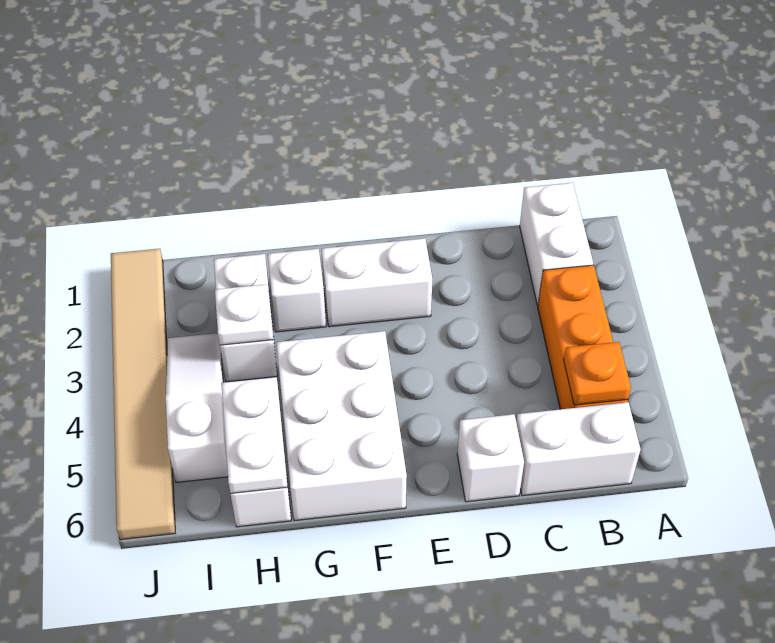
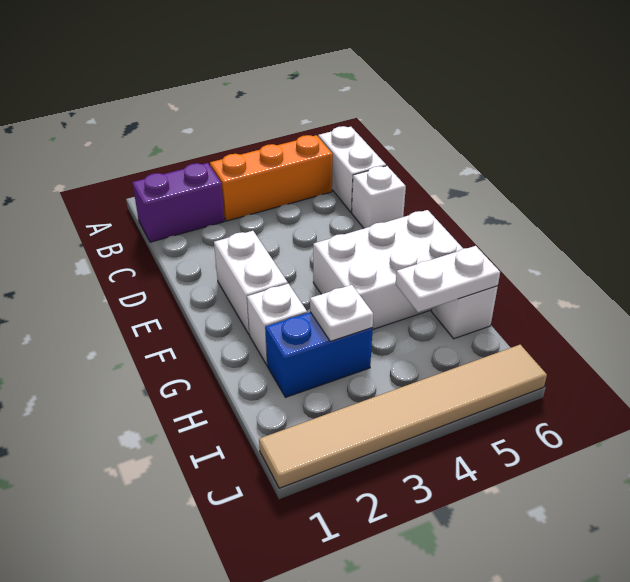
white brick B1:B2 level 1 -> purple brick B1:B2 level 1
orange plate B5 level 2 -> none
white brick H2:H3 level 1 -> blue brick H2:H3 level 1
white slope I3:I5 level 1 top 5 -> none

